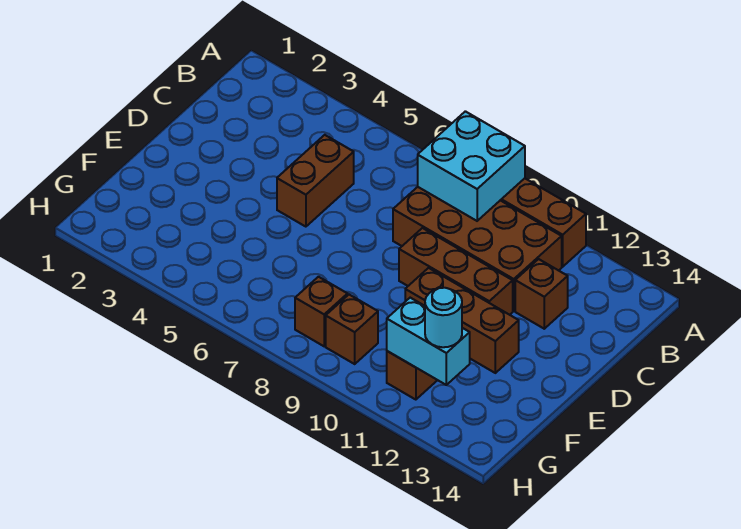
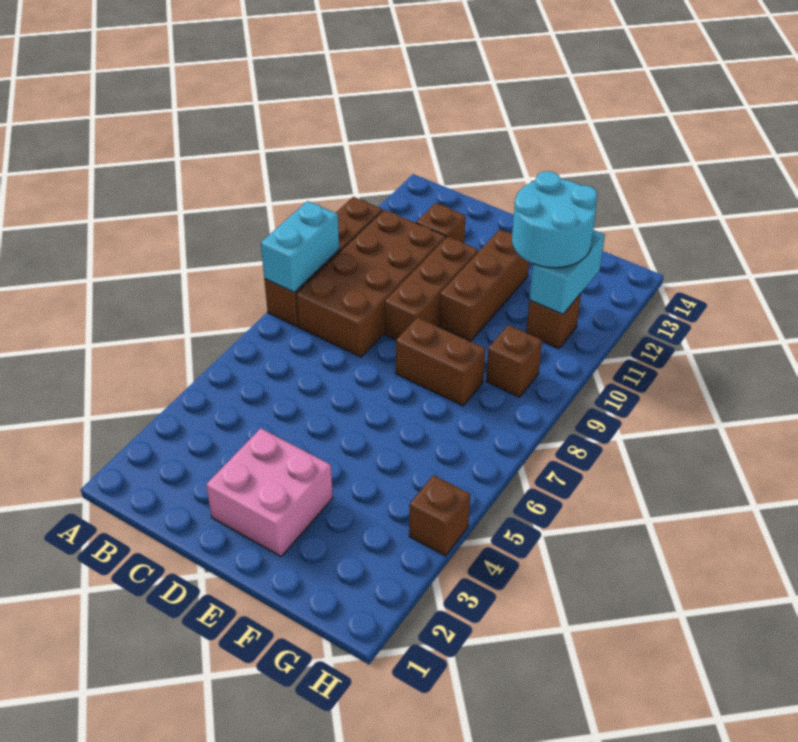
cyan brick A8:B9 level 2 -> cyan brick A8:A9 level 2
brown brick C5:D5 level 1 -> brown brick E8:F8 level 1
none -> pink brick D2:E3 level 1
brown brick G8 level 1 -> brown brick H4 level 1
cyan round brick G12 level 3 -> cyan round brick F11:G12 level 3

